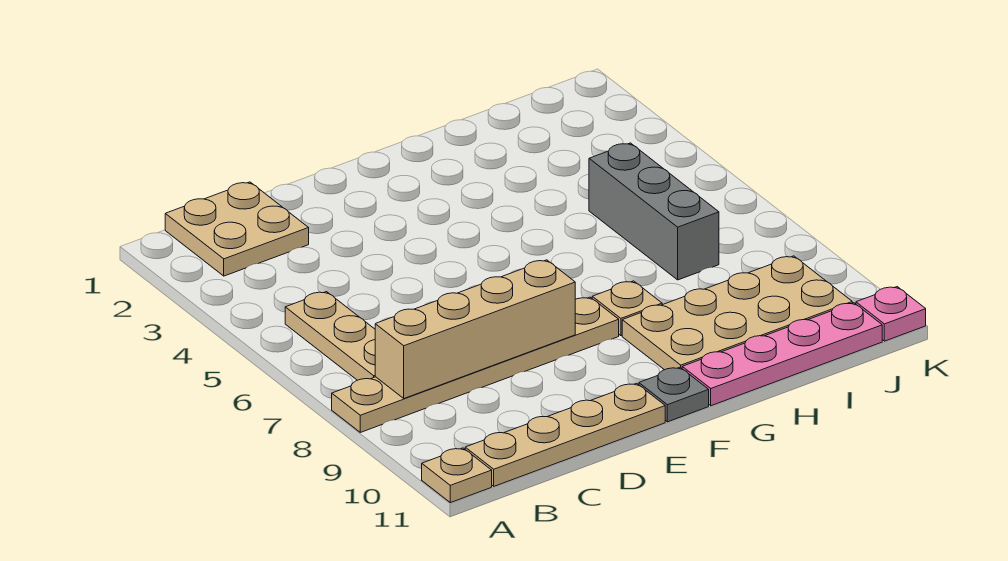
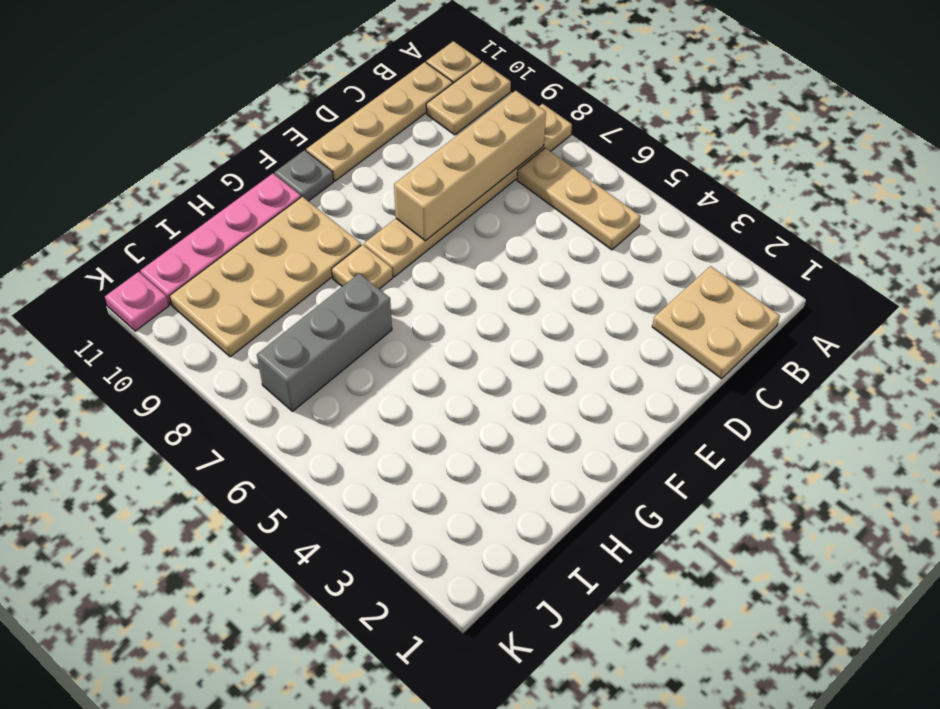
none -> tan plate A10:B10 level 1
grey brick I5:I7 level 1 -> grey brick H7:J7 level 1

